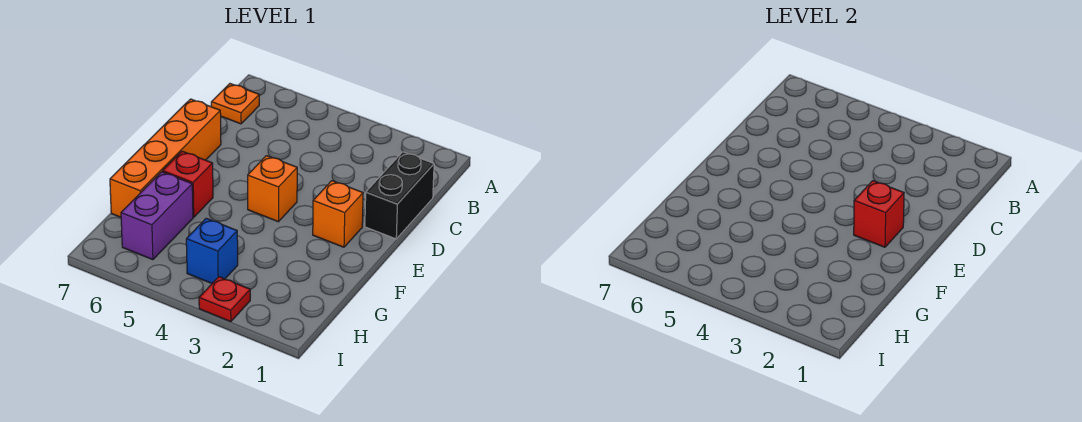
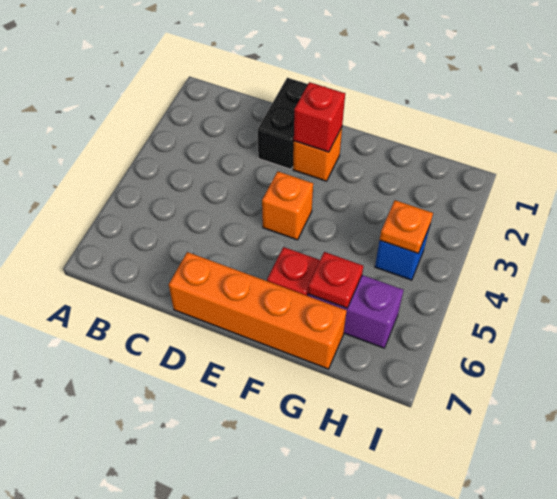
orange plate B7 level 1 -> orange plate H4 level 2
black brick C1:D1 level 1 -> black brick D1:D2 level 1
red plate I3 level 1 -> red plate G6 level 2

